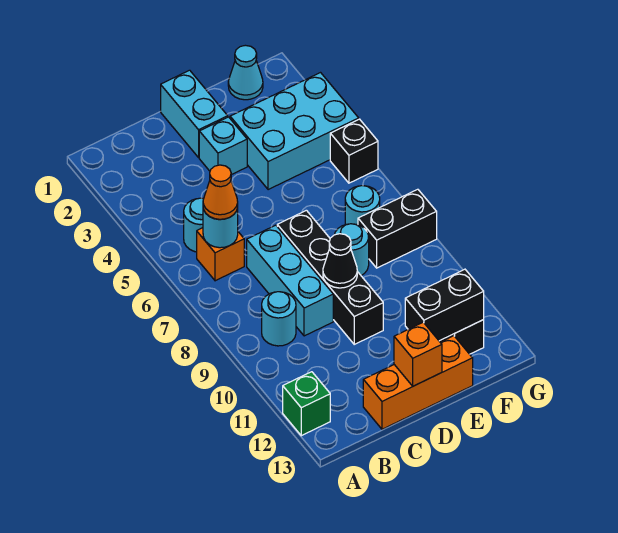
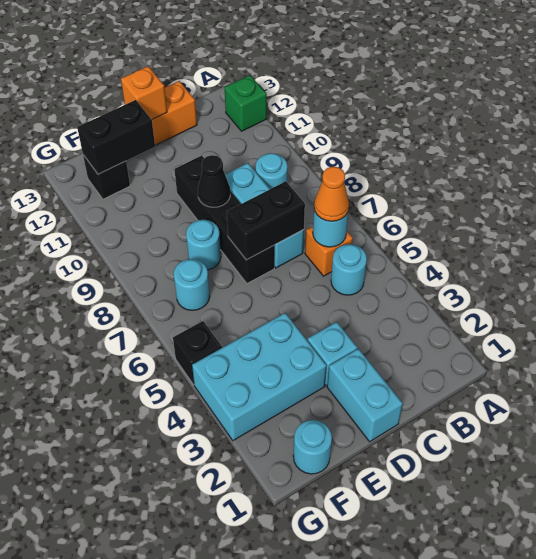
cyan cone F1 level 1 -> cyan round brick F1 level 1
black brick F8:G8 level 1 -> black brick C7:D7 level 2

